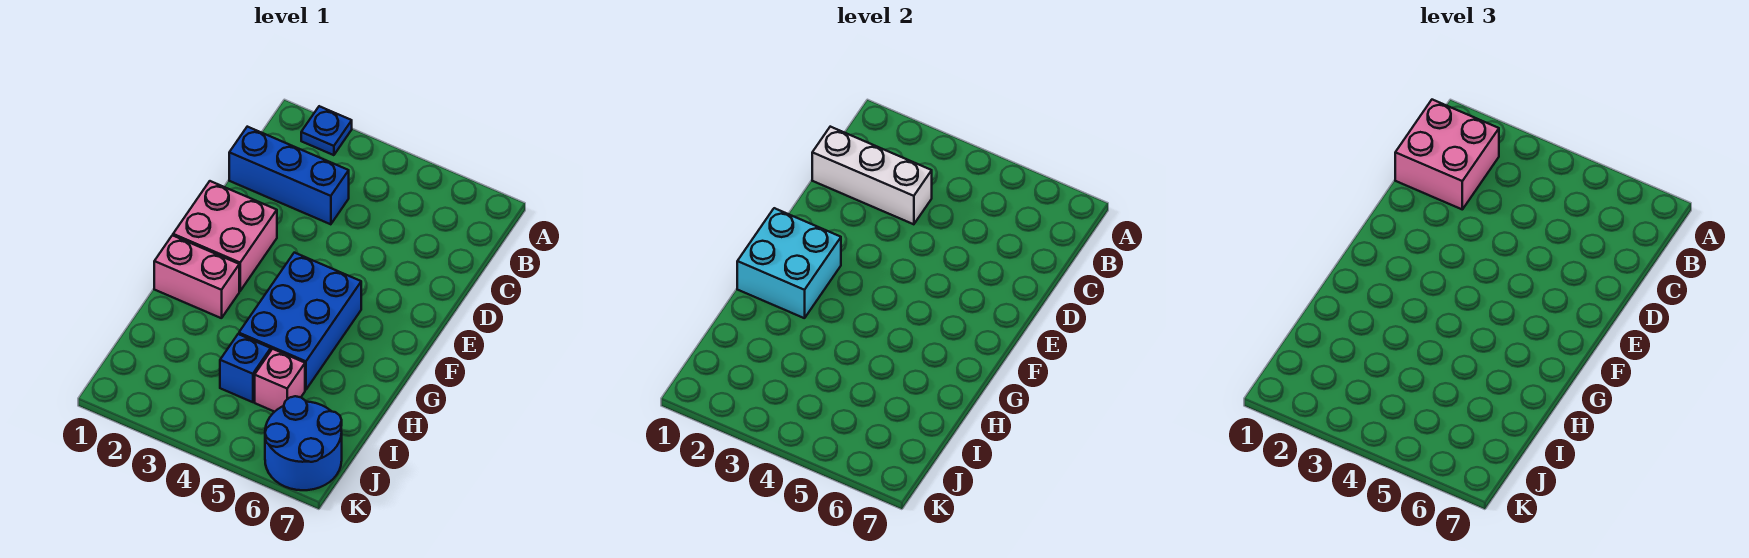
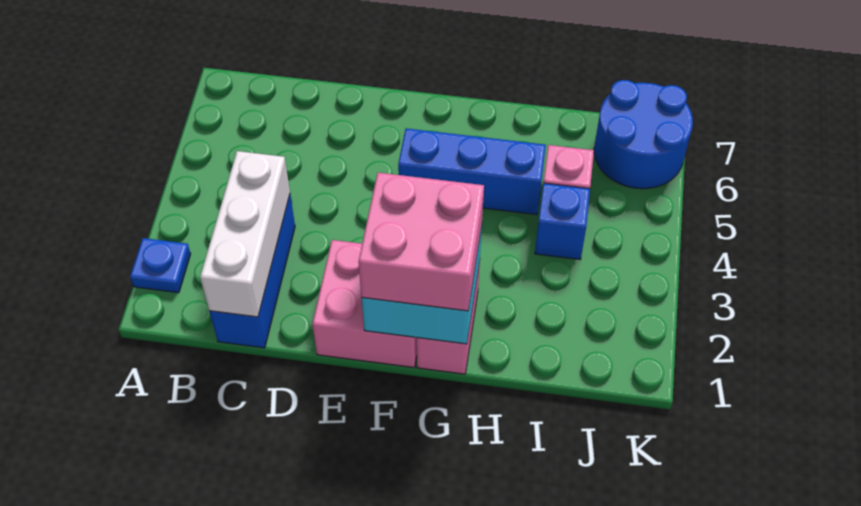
pink brick B1:C2 level 3 -> pink brick F1:G2 level 3
blue brick F4:H5 level 1 -> blue brick F5:H5 level 1

